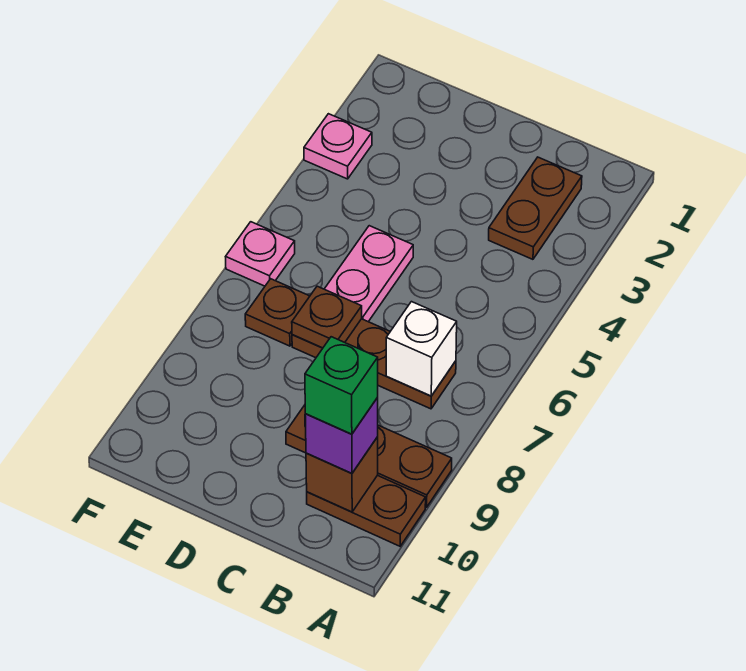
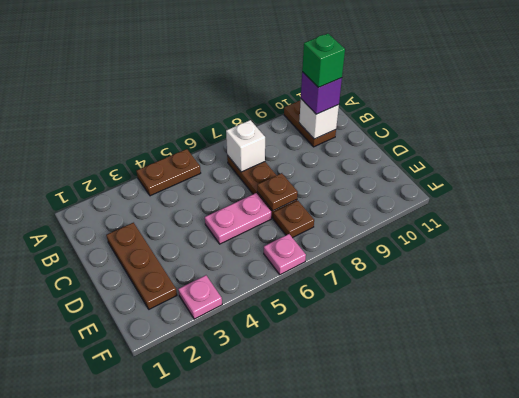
brown plate A9:C9 level 1 -> brown plate C2:E2 level 1
brown plate B2:B3 level 1 -> brown plate A4:A5 level 1
brown brick B10 level 2 -> white brick B10 level 2

